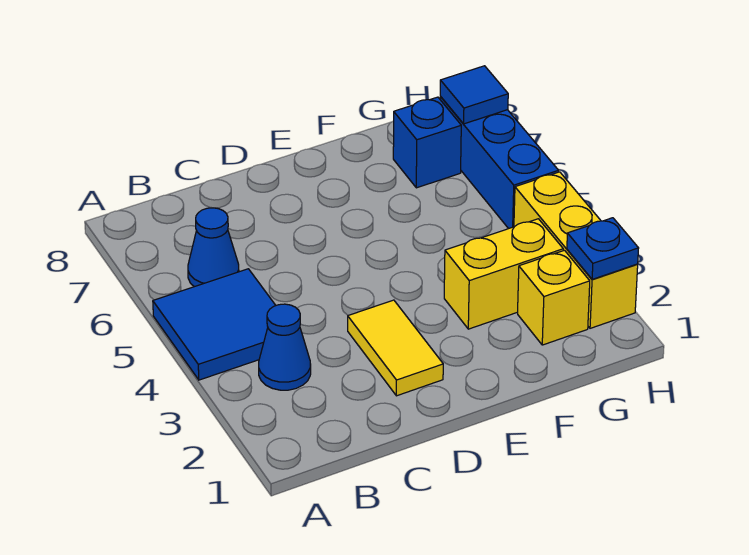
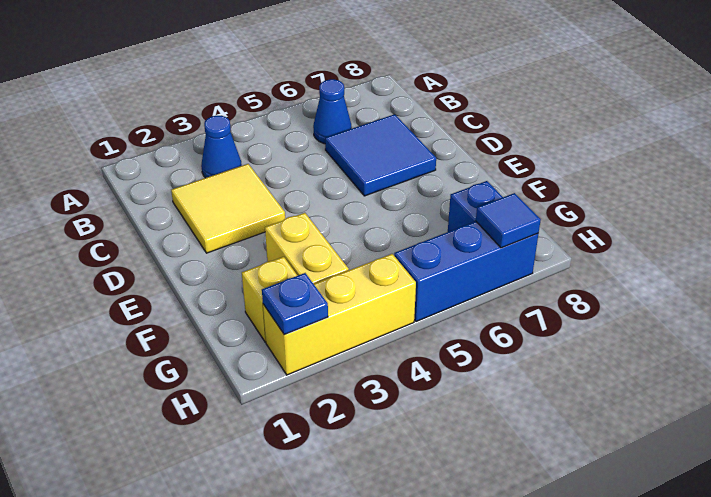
blue tile A4:B5 level 1 -> blue tile C6:D7 level 1
yellow tile D2:D3 level 1 -> yellow tile C2:D3 level 1

